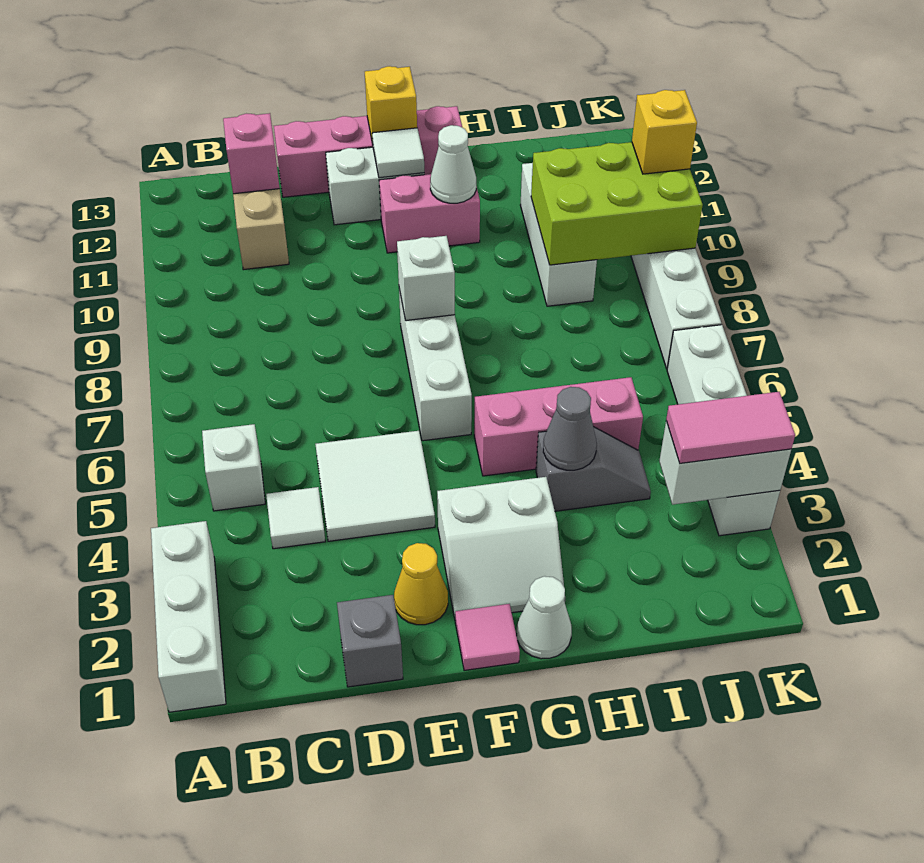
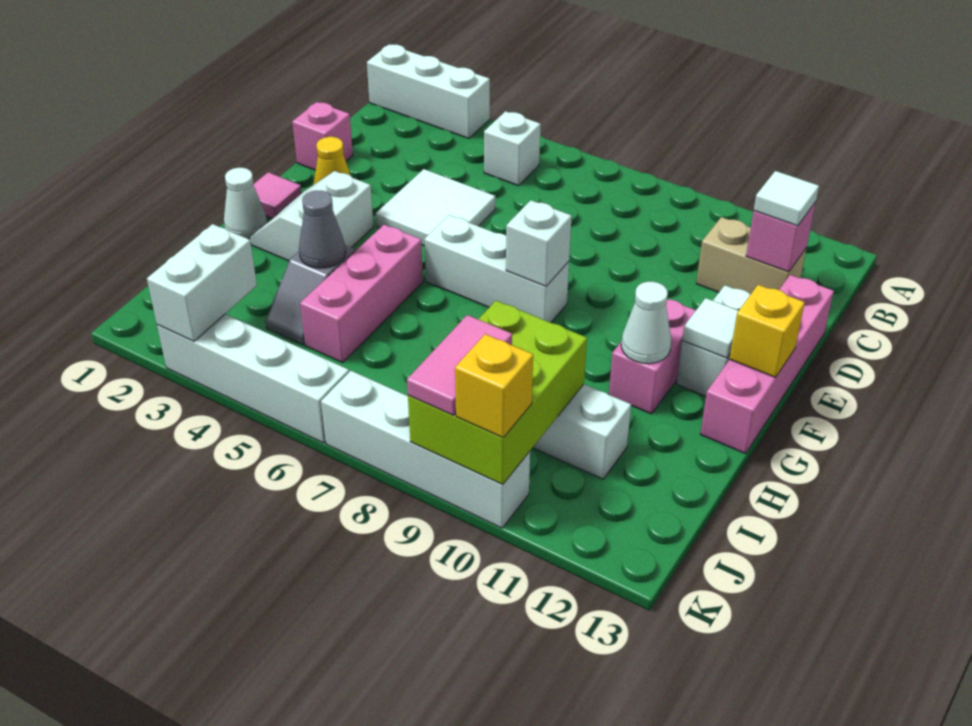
white tile C4 level 1 -> white tile C12 level 3
grey brick D1 level 1 -> pink brick D1 level 1
pink tile J3:K3 level 3 -> pink tile J9:K9 level 3

